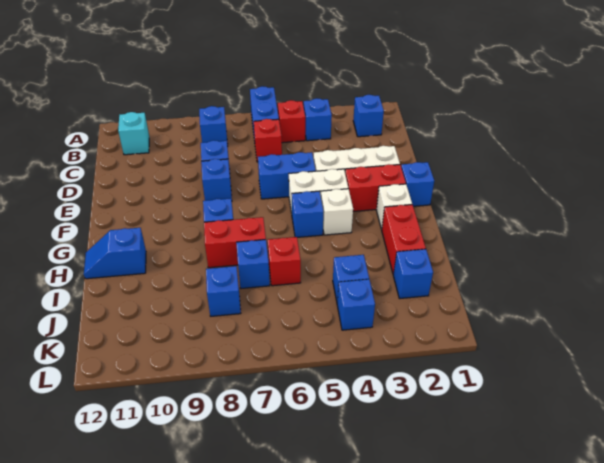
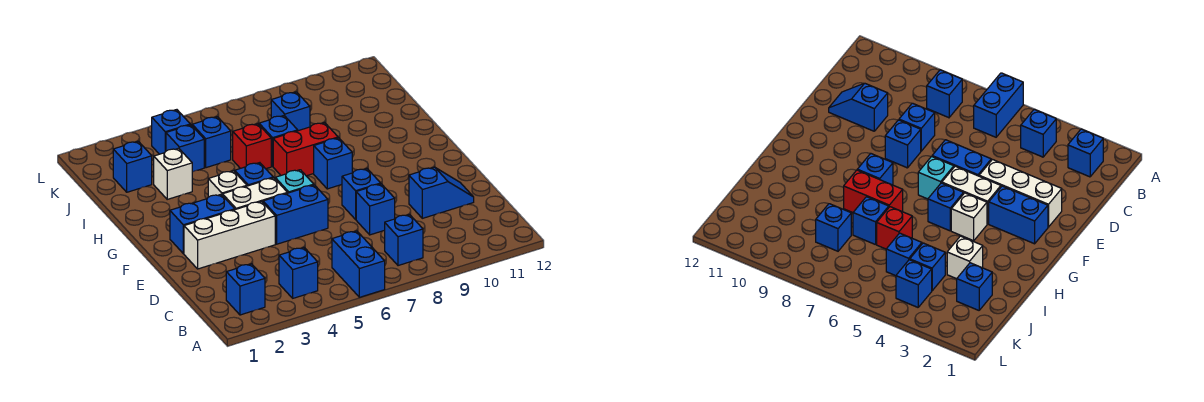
red brick B5 level 1 -> none
cyan brick B11 level 1 -> cyan brick F6 level 1
red brick C6 level 1 -> none
blue brick F1 level 1 -> blue brick J5 level 1
red brick F2:F3 level 1 -> blue brick F2:F3 level 1
white brick G2 level 1 -> white brick I3 level 1
red brick H2:I2 level 1 -> none
blue slope H11:H12 level 1 top 11 -> blue slope D10:D11 level 1 top 10

